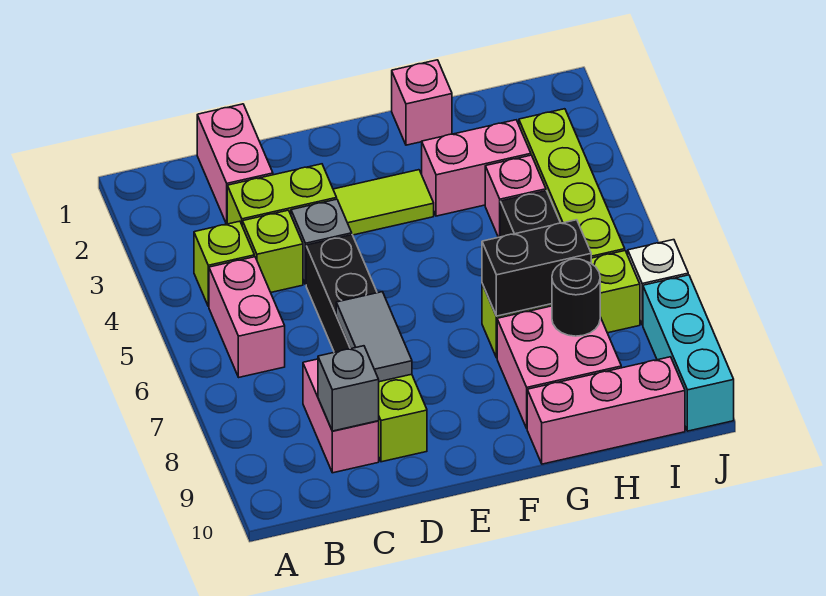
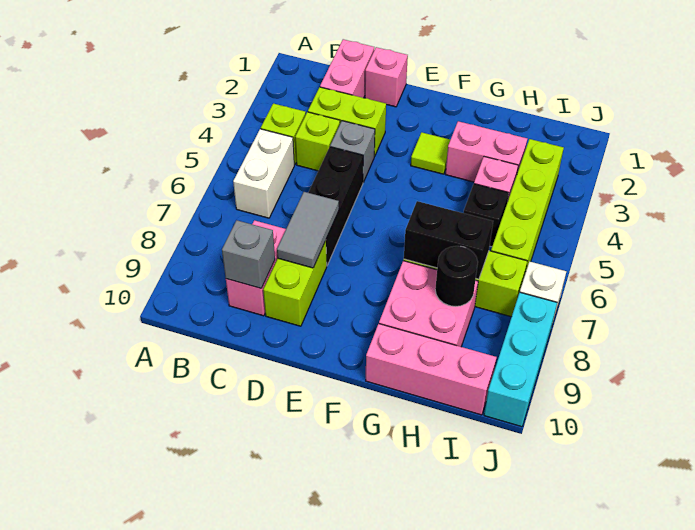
pink brick B5:B6 level 1 -> white brick B5:B6 level 1
lime tile E3:F3 level 1 -> lime tile F3 level 1
pink brick G1 level 1 -> pink brick D1 level 1

